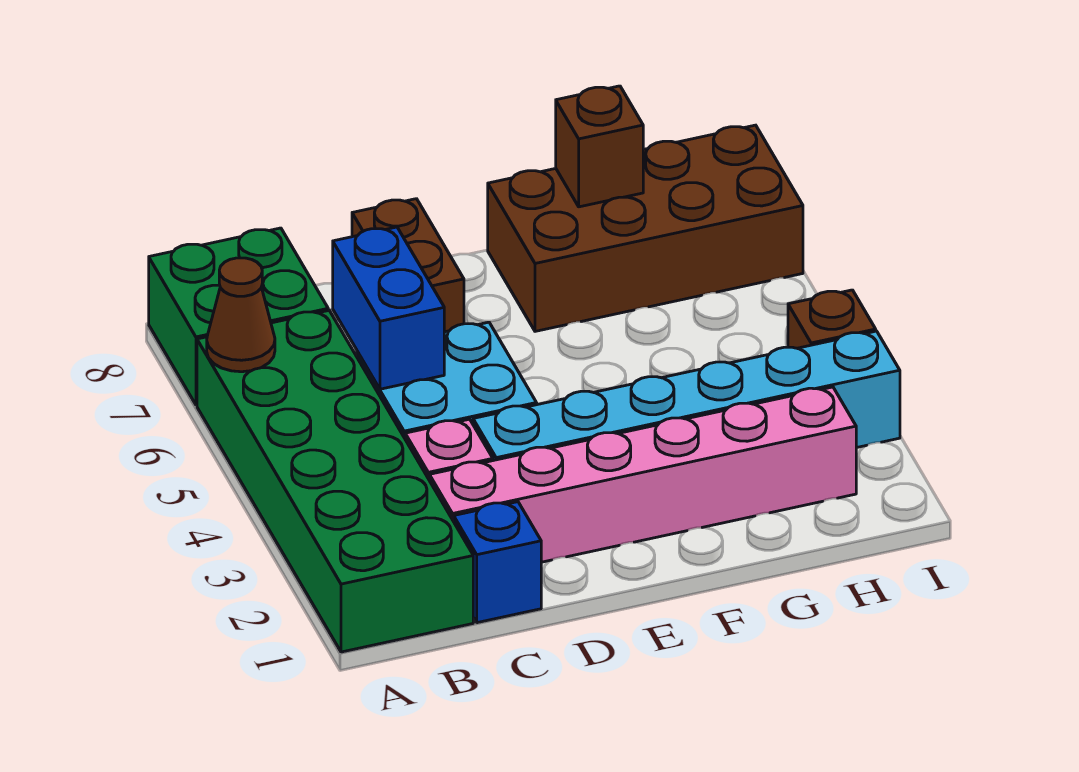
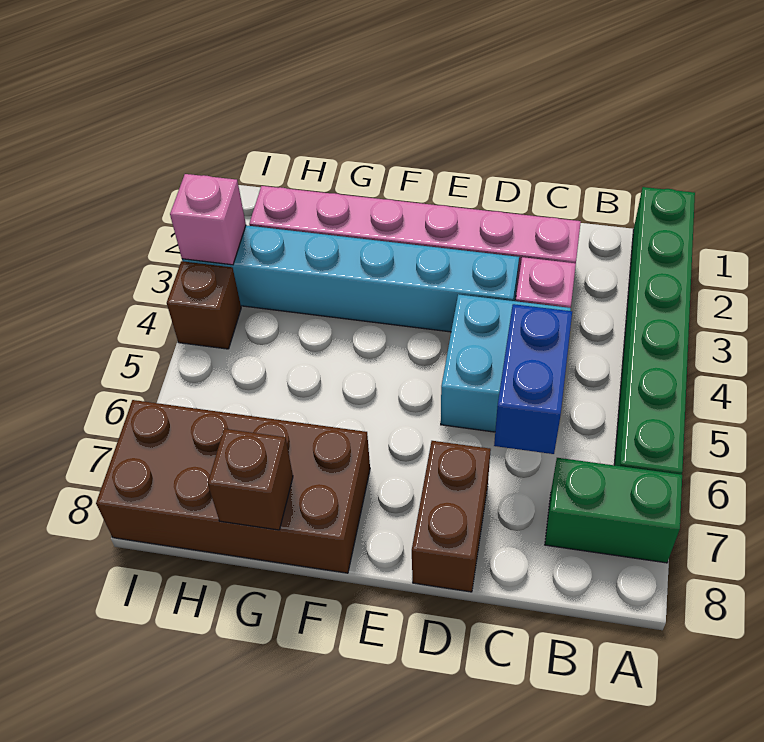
green brick A1:B6 level 1 -> green brick A1:A6 level 1
brown cone A6 level 2 -> none
green brick A7:B8 level 1 -> green brick A7:B7 level 1
blue brick C1 level 1 -> none
none -> pink brick I3 level 2

